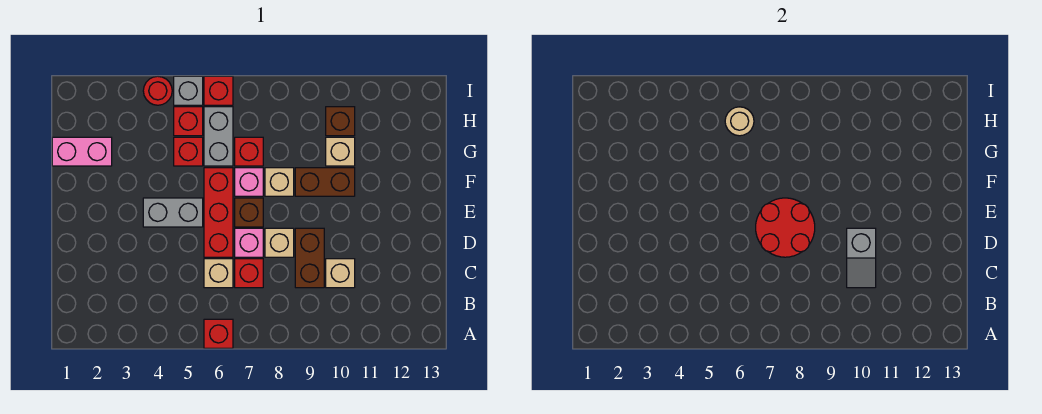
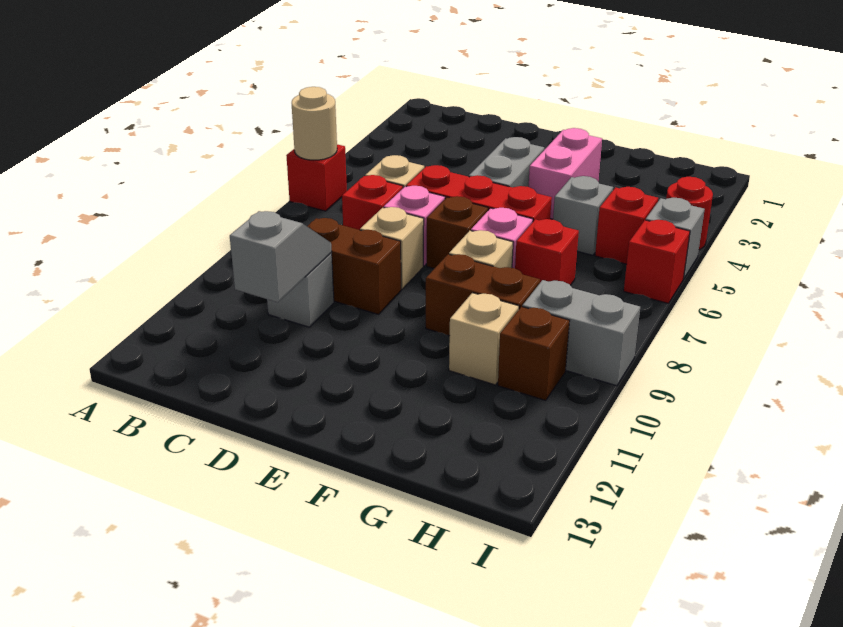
tan brick C10 level 1 -> grey brick C10 level 1
grey slope C10:D10 level 2 top D -> grey slope C10:C11 level 2 top 11
red round brick D7:E8 level 2 -> none
brown brick F9:F10 level 1 -> brown brick F9:G9 level 1
pink brick G1:G2 level 1 -> pink brick F3:F4 level 1
red brick G5 level 1 -> grey brick G5 level 1
grey brick G6:H6 level 1 -> grey brick H9:I9 level 1
tan round brick H6 level 2 -> tan round brick A6 level 2

